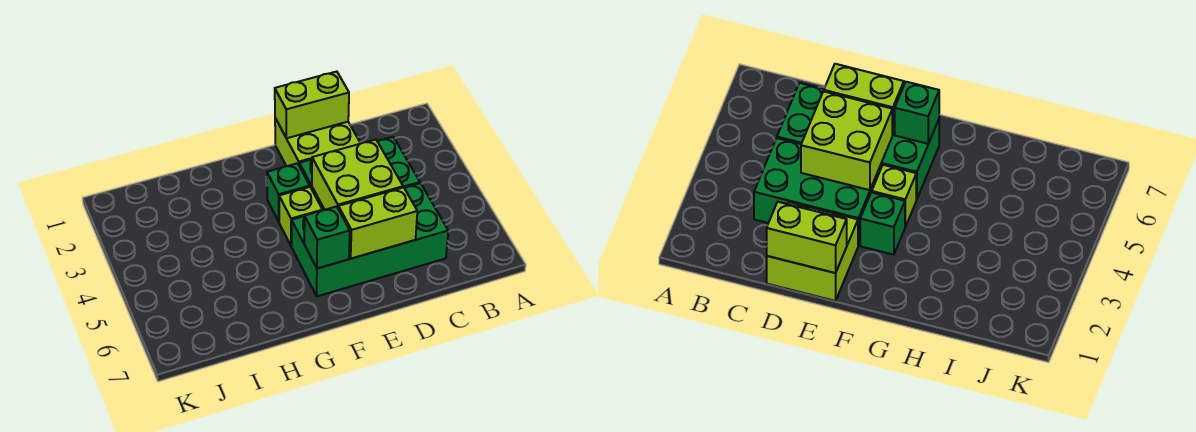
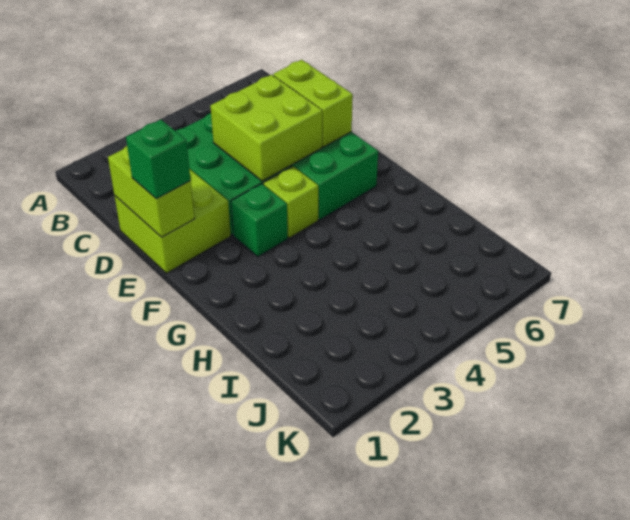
green brick F6 level 2 -> green brick E1 level 3

